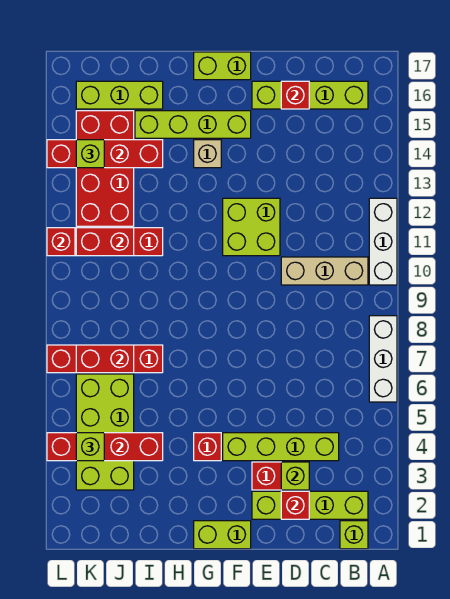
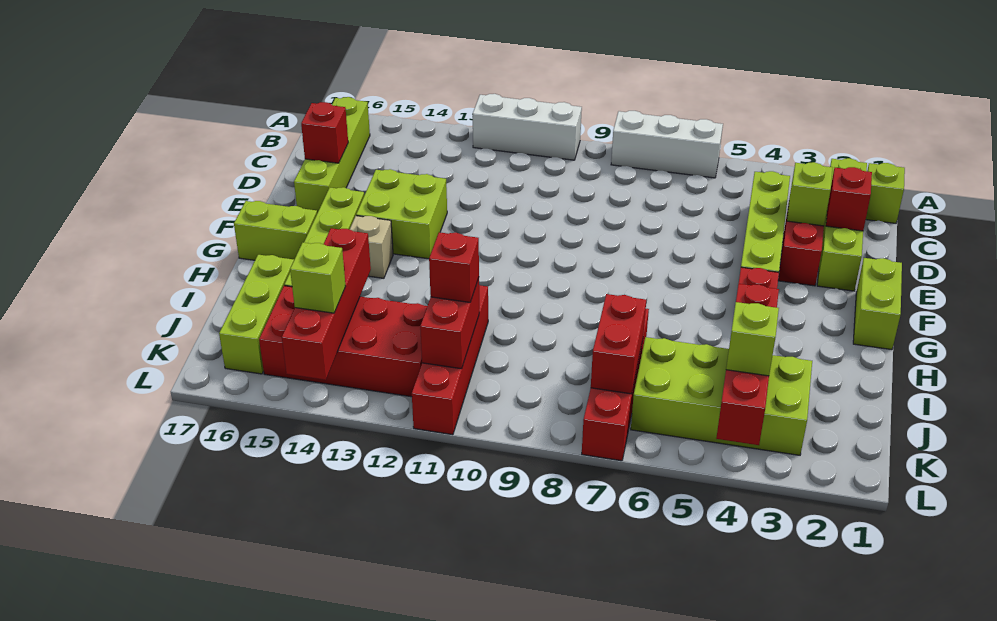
tan brick B10:D10 level 1 -> none
lime brick E11:F12 level 1 -> lime brick E13:F14 level 1
lime brick F17:G17 level 1 -> lime brick G16:G17 level 1
red brick L11 level 2 -> red brick J11 level 3

